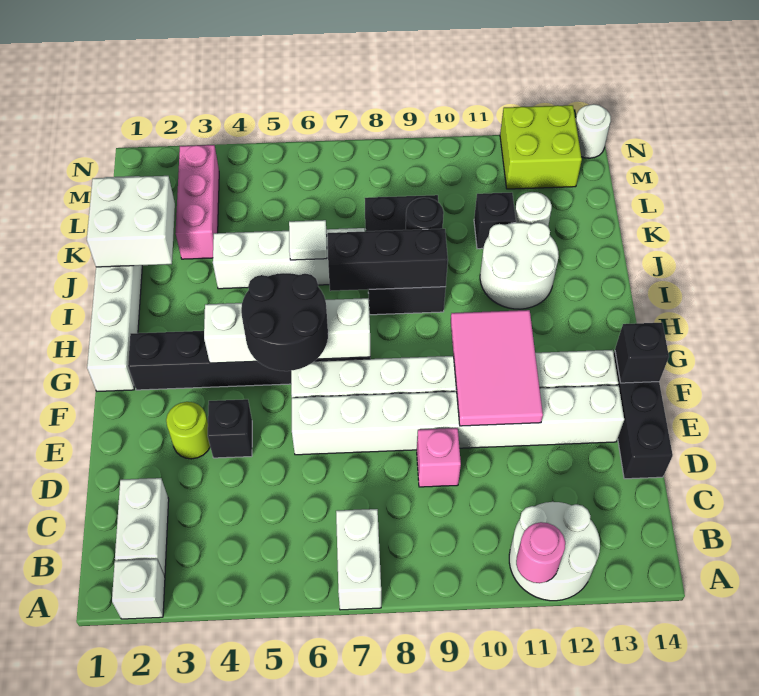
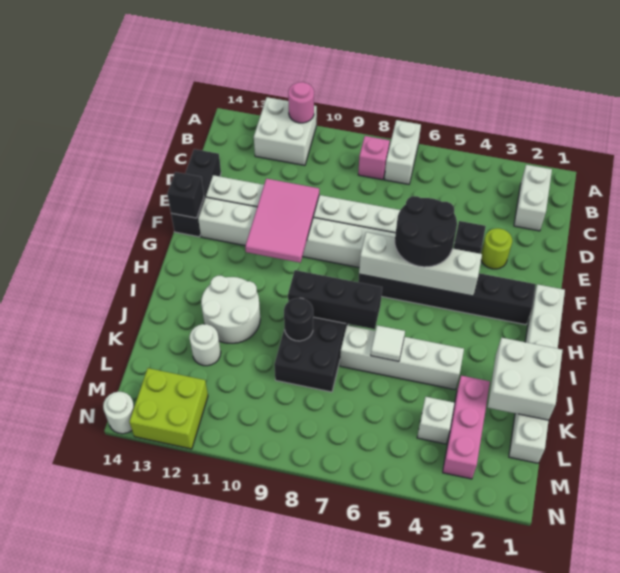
white brick A2 level 1 -> white brick L4 level 1
white round brick A11:B12 level 1 -> white brick A11:B12 level 1
pink brick D9 level 1 -> pink brick B8 level 1
black brick K11 level 1 -> none

